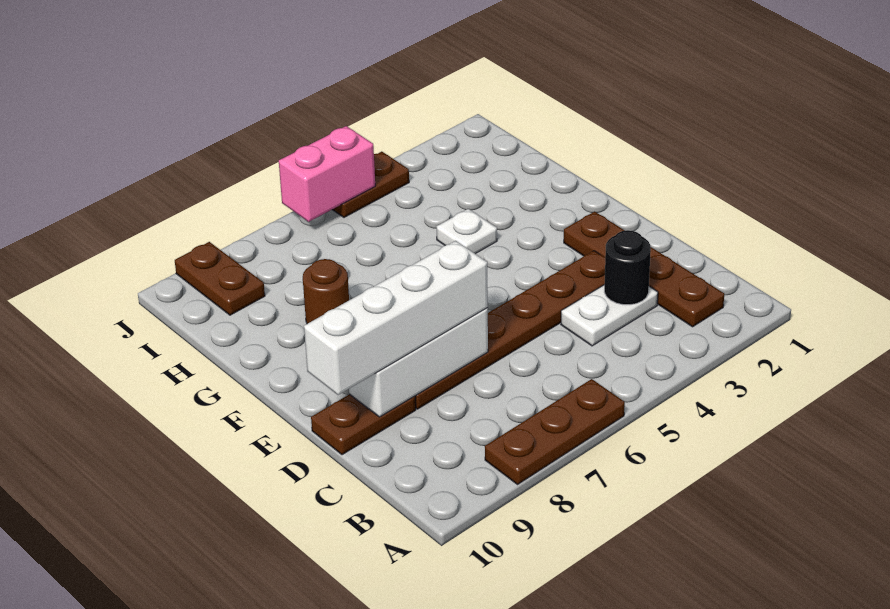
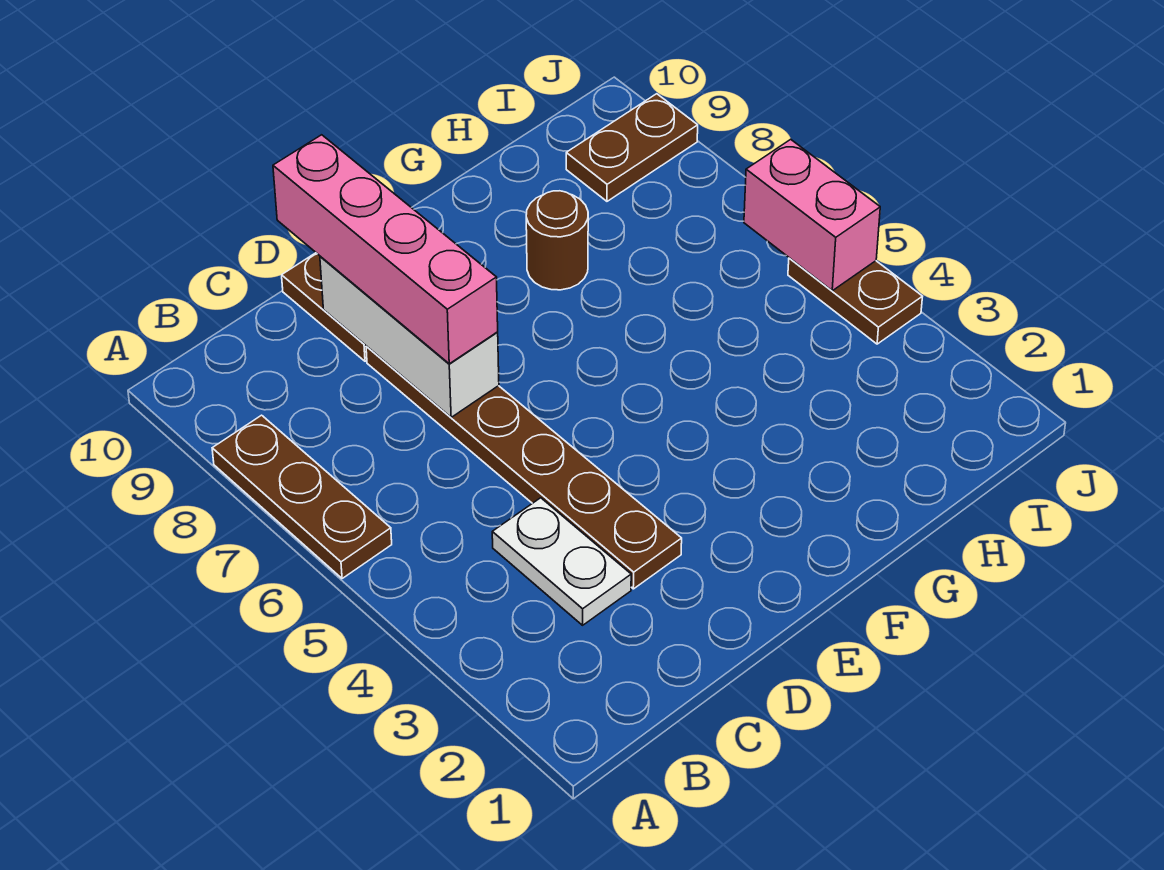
brown plate B2:E2 level 1 -> none
black round brick C3 level 2 -> none
white brick D7:D10 level 3 -> pink brick D7:D10 level 3
white plate G4 level 1 -> none

